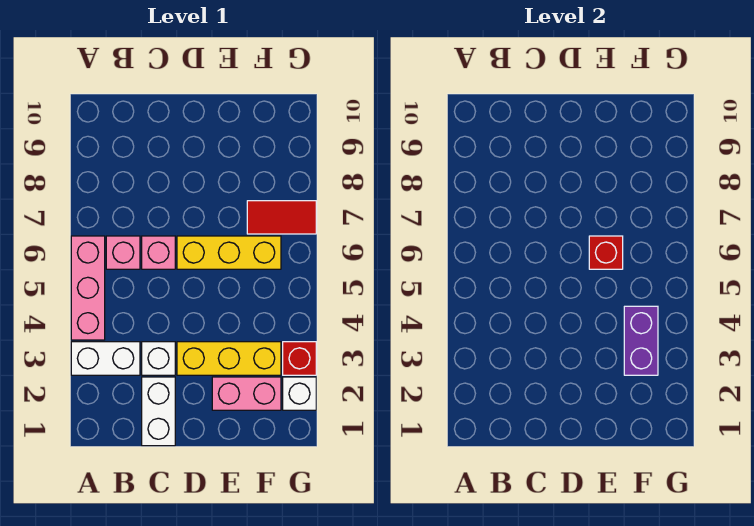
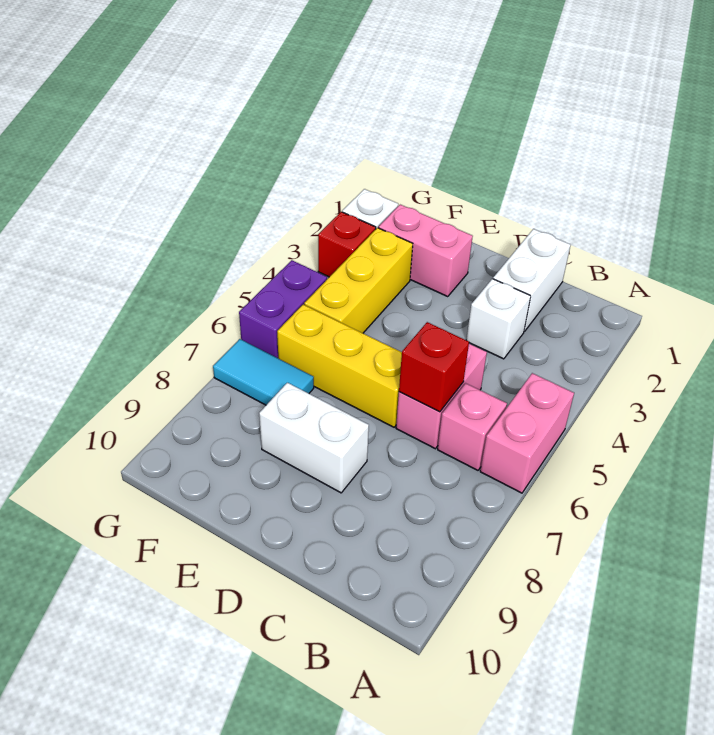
white brick A3:B3 level 1 -> white brick D8:E8 level 1
pink brick A4:A6 level 1 -> pink brick A5:A6 level 1
pink brick C6 level 1 -> pink brick C5:C6 level 1
yellow brick D3:F3 level 1 -> yellow brick F3:F5 level 1
red brick E6 level 2 -> red brick C6 level 2
purple brick F3:F4 level 2 -> purple brick G5:G6 level 1
red tile F7:G7 level 1 -> cyan tile F7:G7 level 1

